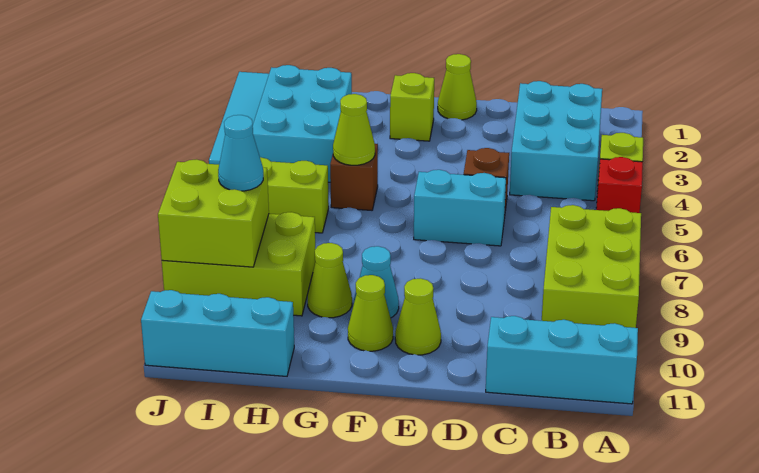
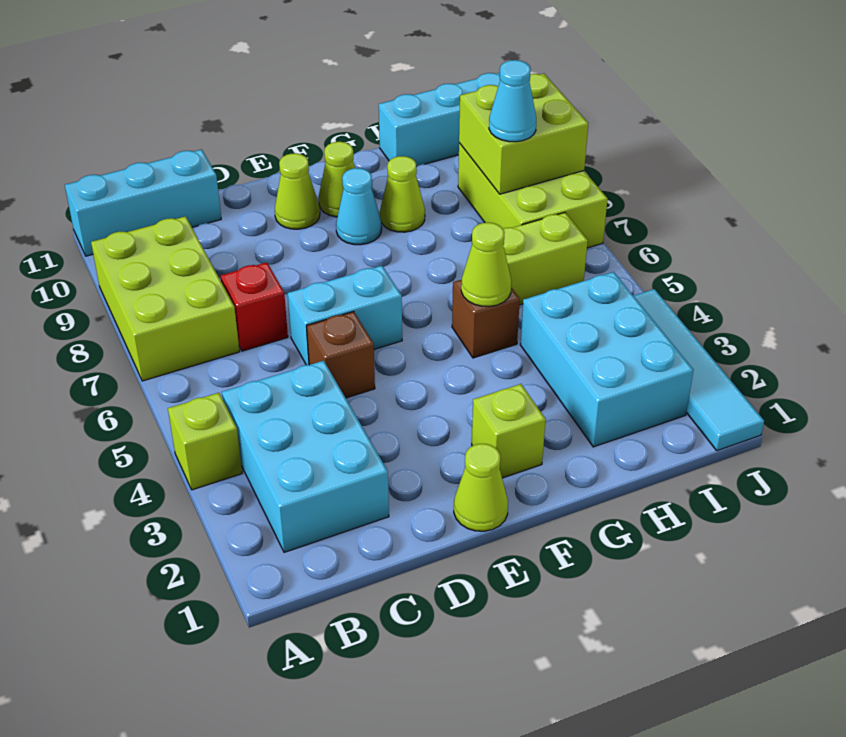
red brick A5 level 1 -> red brick C7 level 1
lime brick H8:J9 level 1 -> lime brick I7:J9 level 1

